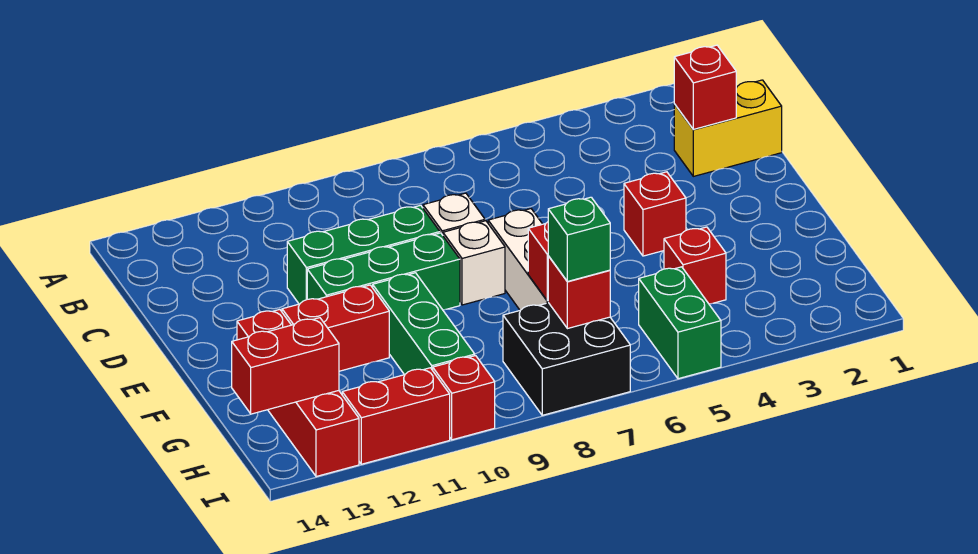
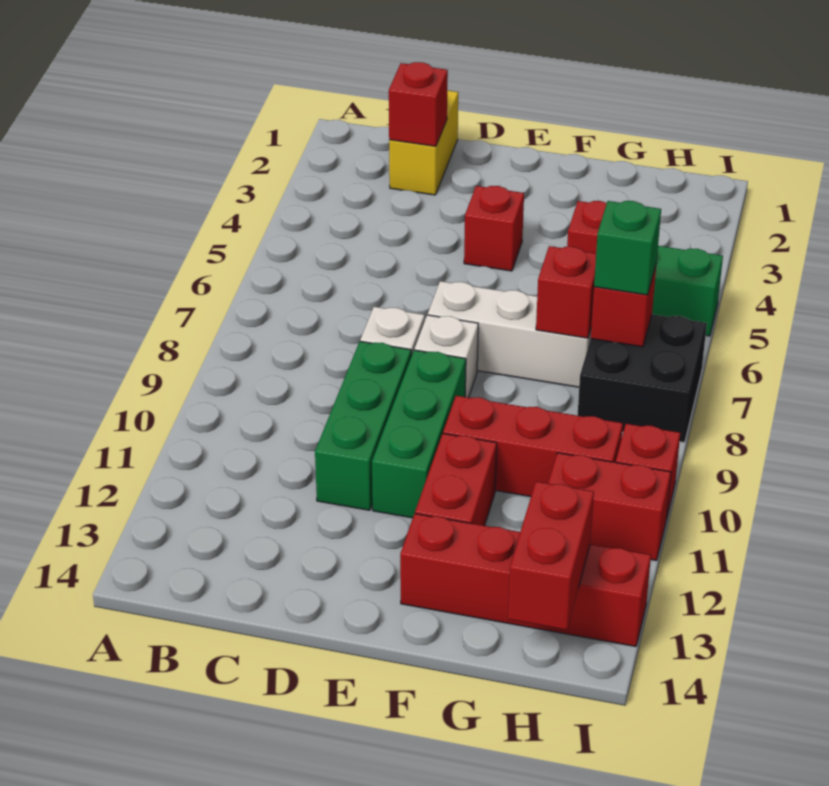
green brick F10:H10 level 1 -> red brick F10:H10 level 1
red brick I11:I12 level 1 -> red brick H11:I11 level 1

